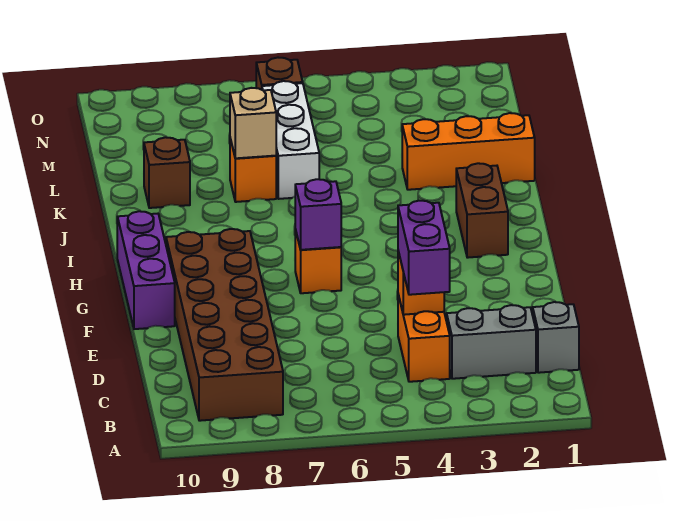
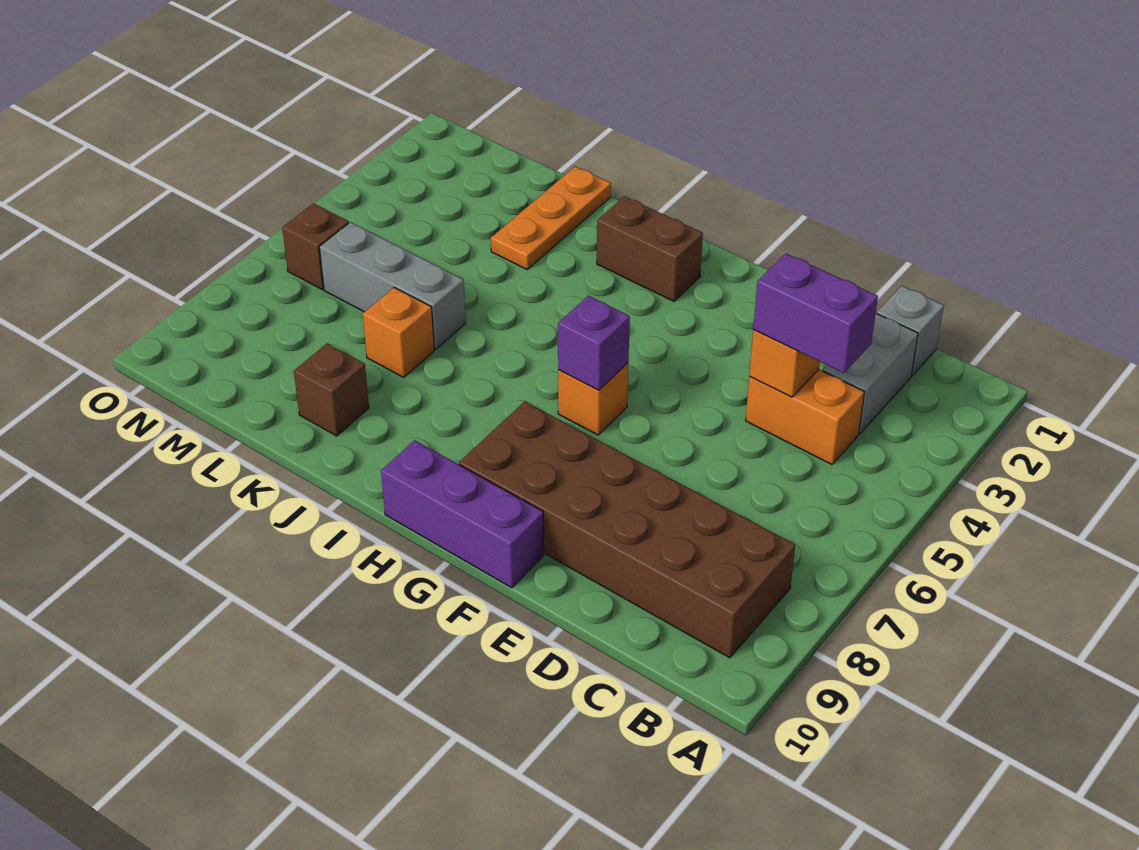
orange brick K1:K3 level 1 -> orange plate K1:K3 level 1
white brick K6:M6 level 1 -> grey brick K6:M6 level 1
tan brick K7 level 2 -> none

